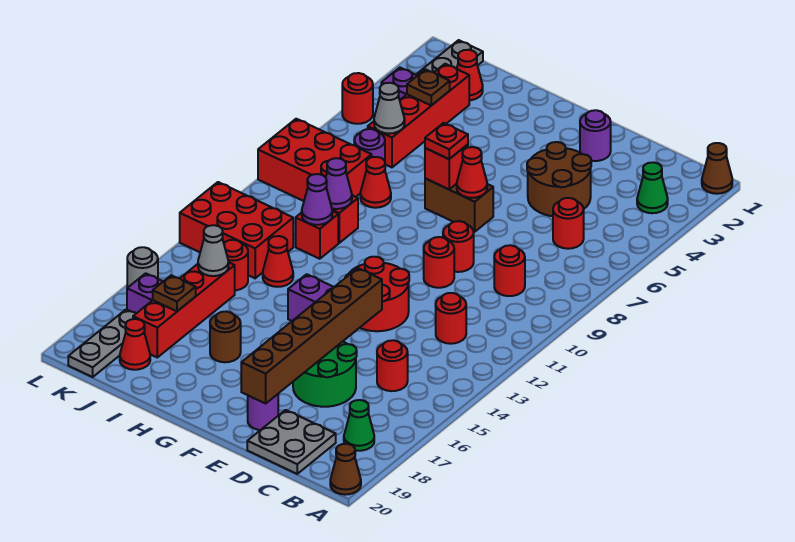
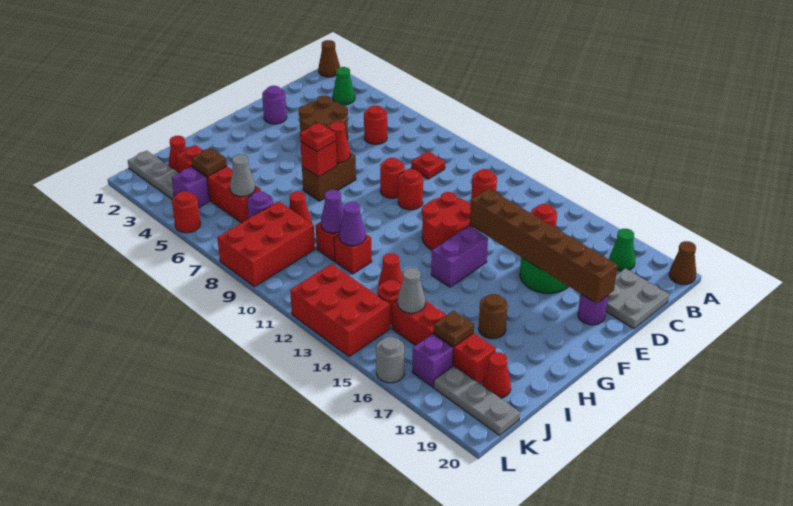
red round brick C9 level 1 -> red plate C9 level 1
red brick J12:L13 level 1 -> red brick K12:L14 level 1

